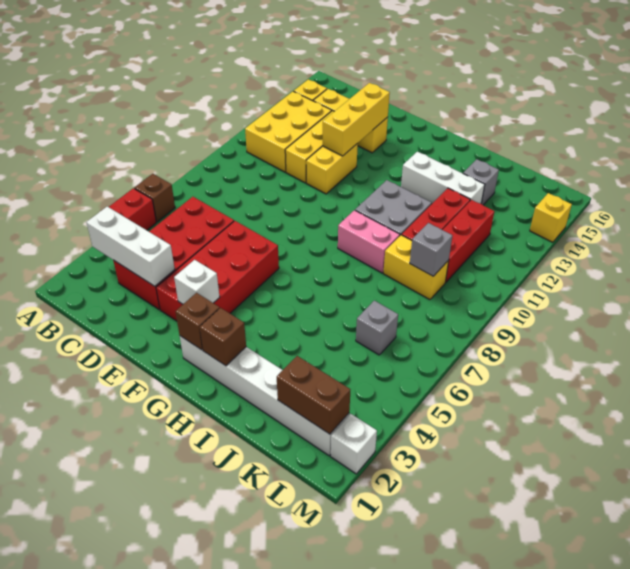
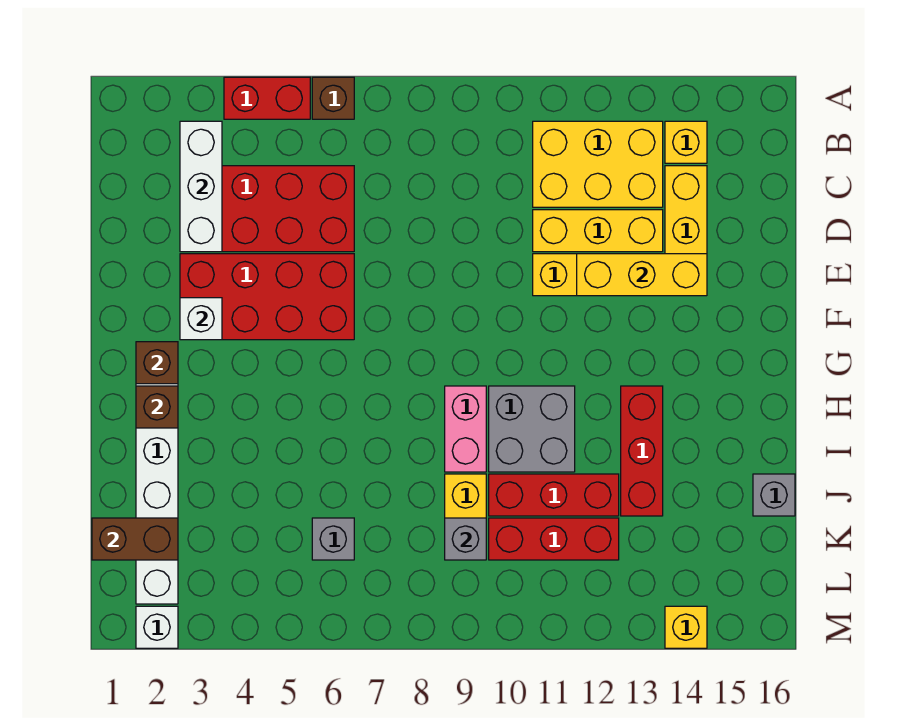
white brick H13:J13 level 1 -> red brick H13:J13 level 1
grey brick J14 level 1 -> grey brick J16 level 1
brown brick K2:L2 level 2 -> brown brick K1:K2 level 2

